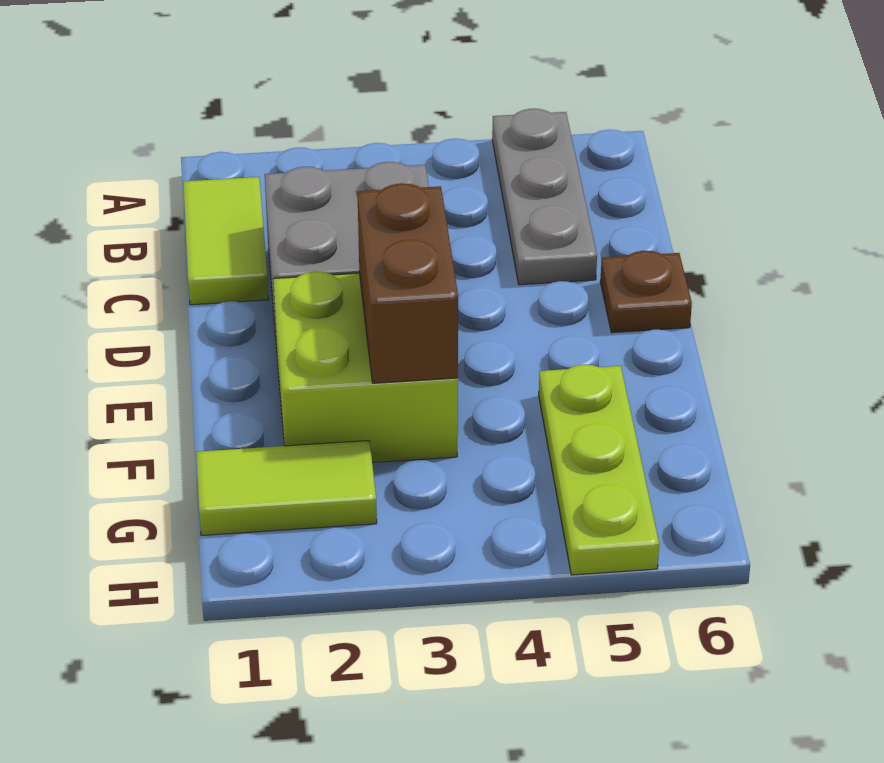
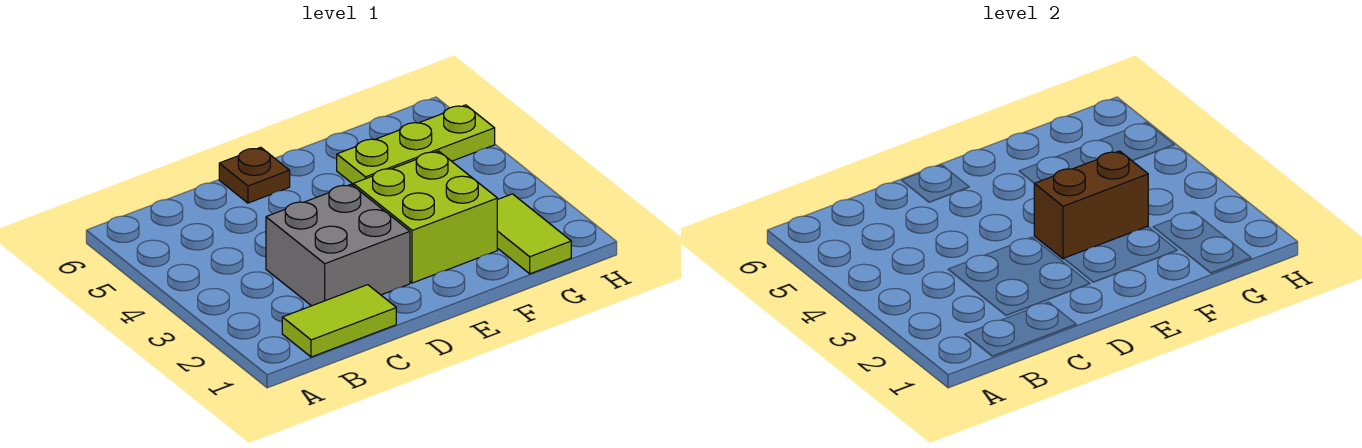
grey plate A5:C5 level 1 -> none

